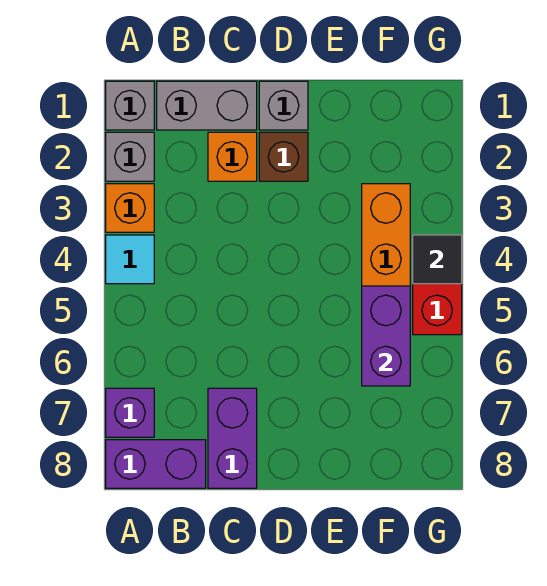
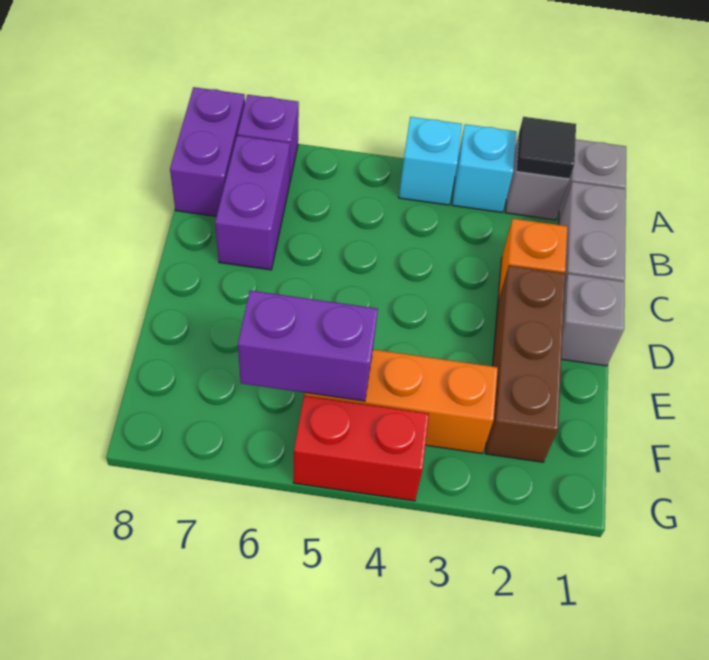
orange brick A3 level 1 -> cyan brick A3 level 1
cyan tile A4 level 1 -> cyan brick A4 level 1
purple brick C7:C8 level 1 -> purple brick B7:C7 level 1
brown brick D2 level 1 -> brown brick D2:F2 level 1
black tile G4 level 2 -> black tile A2 level 2

